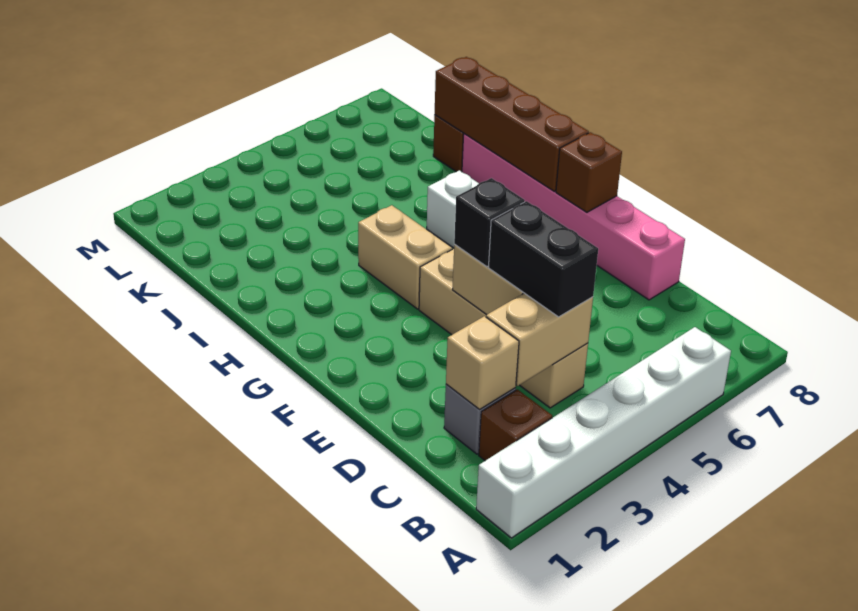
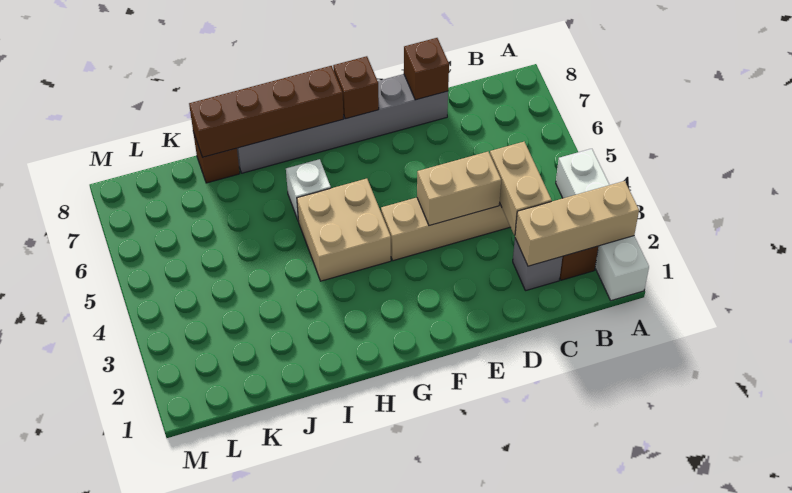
white brick A1:A6 level 1 -> white brick A1:A4 level 1
tan brick C2 level 2 -> tan brick A2:C2 level 2
black brick C4:D4 level 3 -> none
pink brick D8:I8 level 1 -> grey brick D8:I8 level 1
none -> brown brick D8 level 2
black brick E4 level 3 -> none
tan brick G4:H4 level 1 -> tan brick G4:H5 level 1

